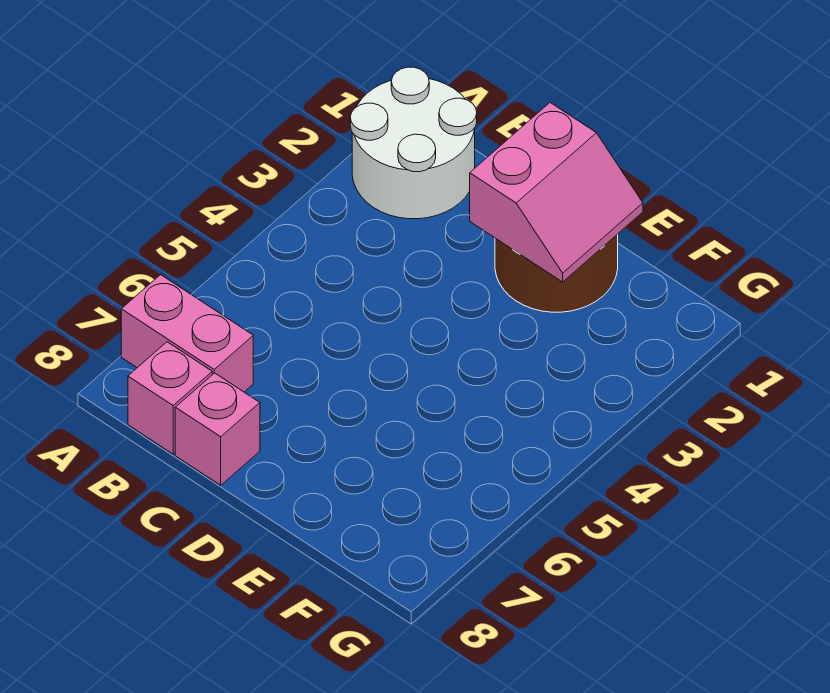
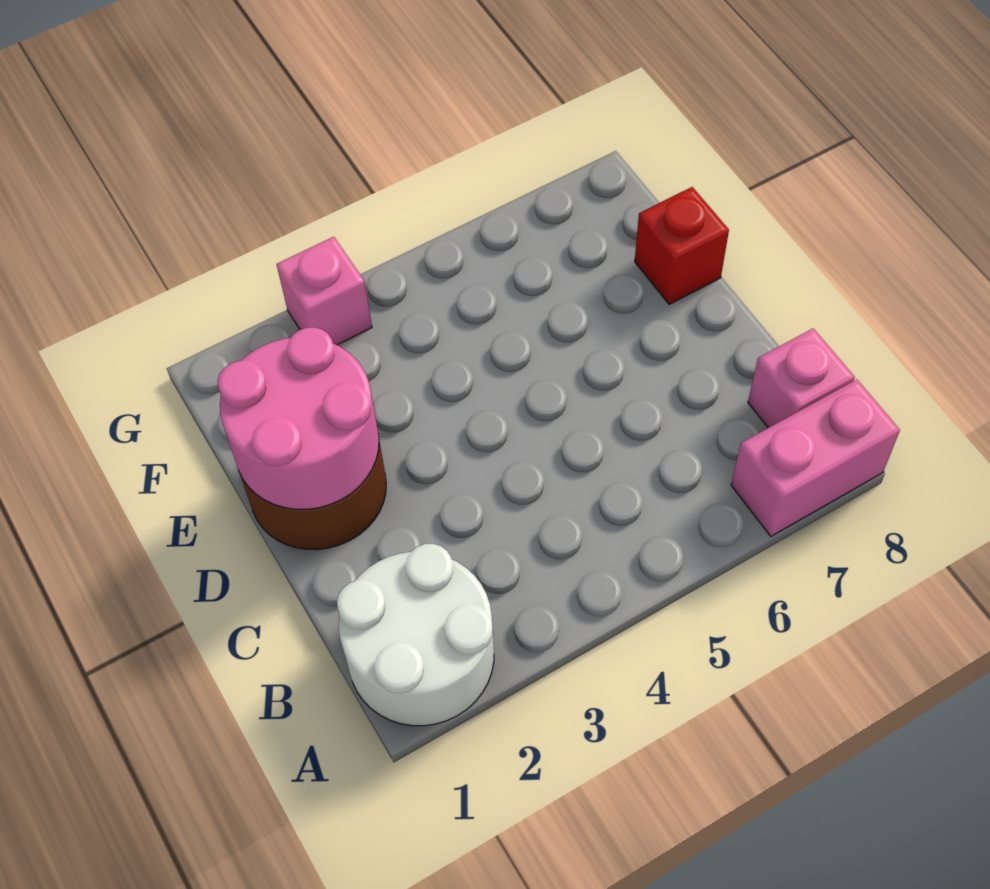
pink brick A7:B7 level 1 -> pink brick A7:A8 level 1
pink brick C8 level 1 -> pink brick G3 level 1
pink slope D1:E2 level 2 top D -> pink round brick D1:E2 level 2
none -> red brick E8 level 1

